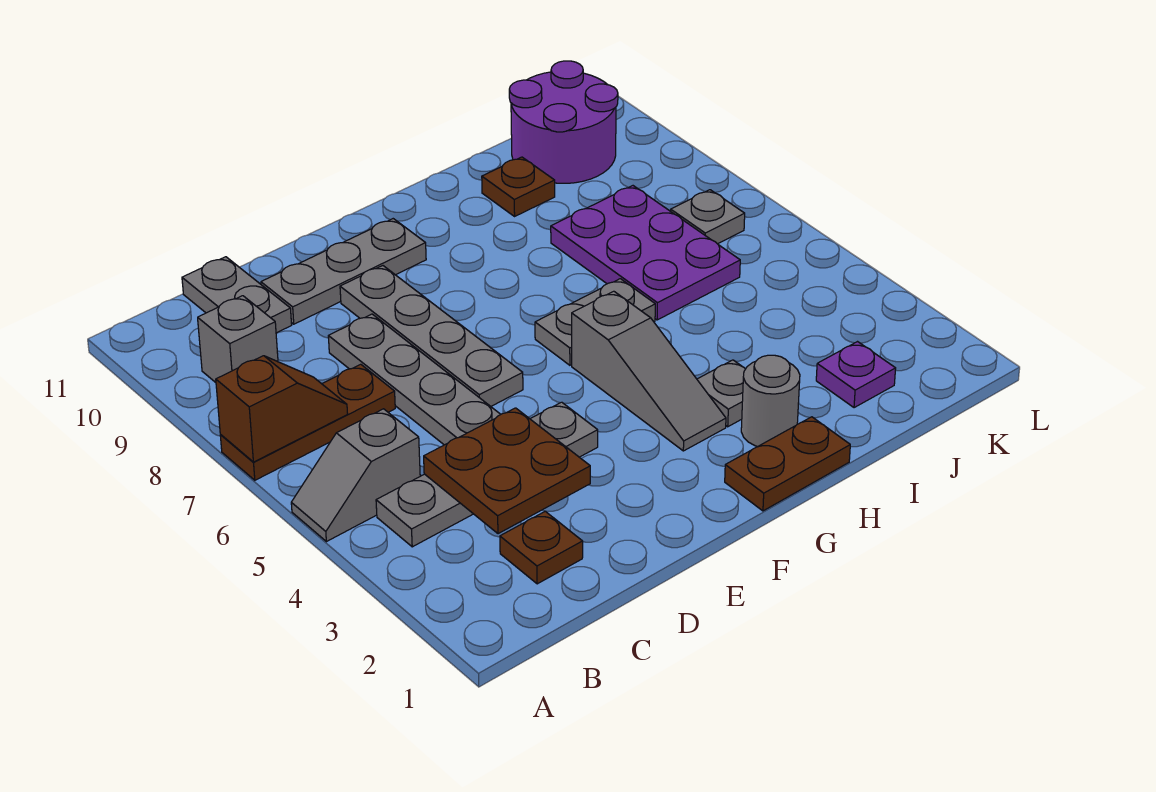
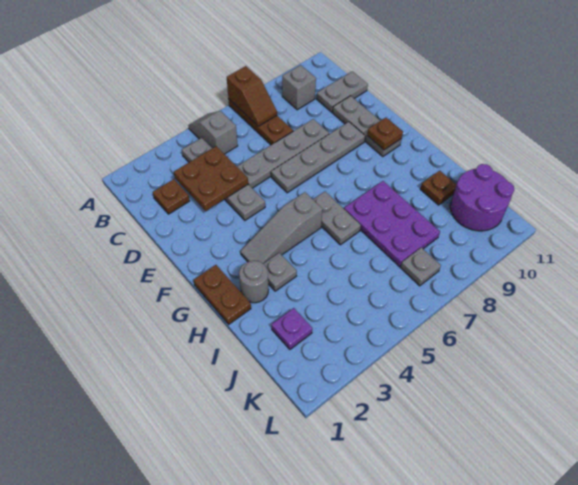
none -> brown plate F10 level 2
purple plate I6:J8 level 1 -> purple plate H7:J8 level 1

